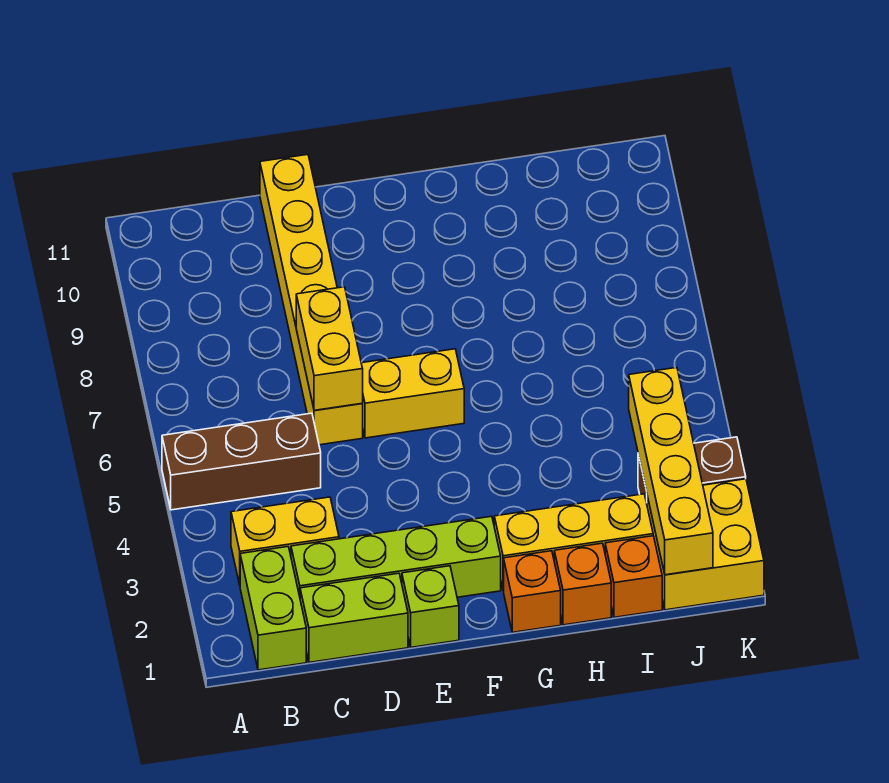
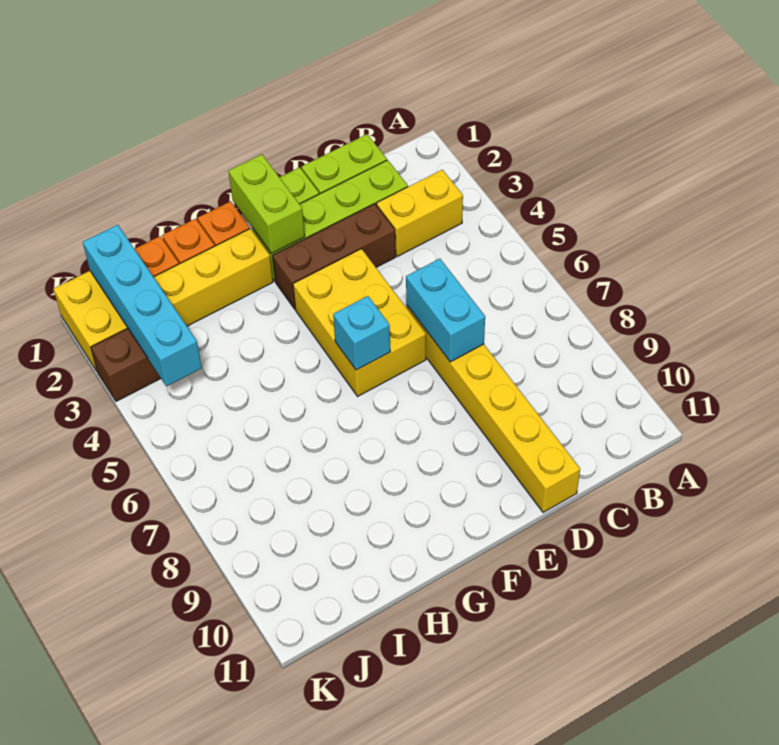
brown brick A5:C5 level 1 -> brown brick D3:F3 level 1
lime brick B1:B2 level 1 -> lime brick F1:F2 level 2
yellow brick D6:D7 level 2 -> cyan brick D6:D7 level 2
yellow brick E6:F6 level 1 -> yellow brick E4:F6 level 1
none -> cyan brick F6 level 2
yellow brick J1:J4 level 2 -> cyan brick J1:J4 level 2

